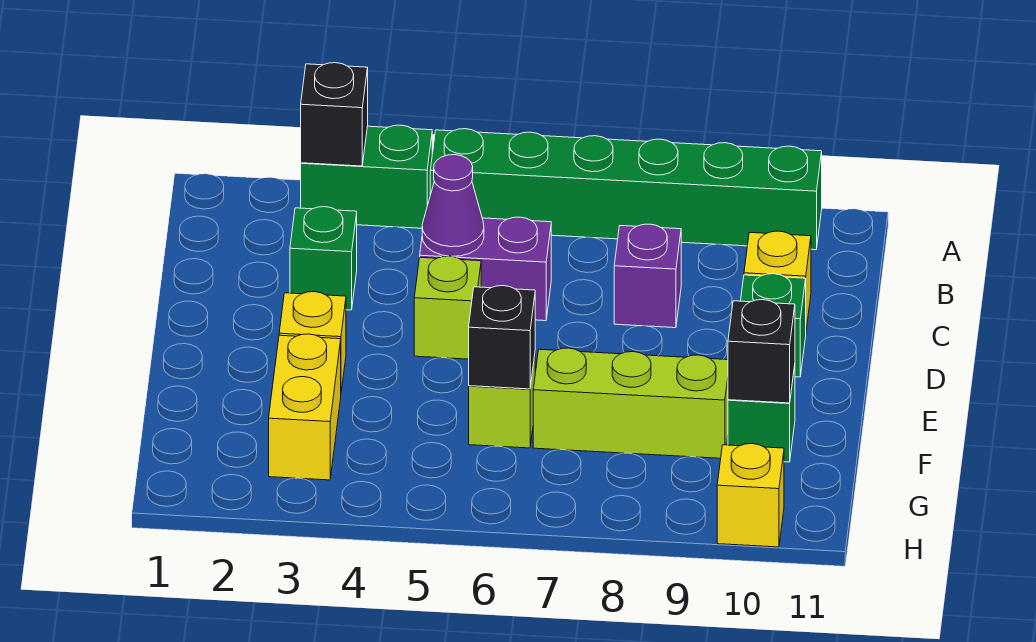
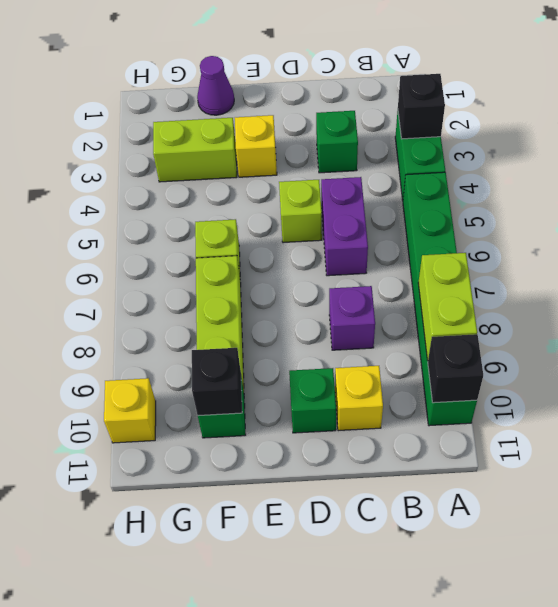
none -> lime brick A8:A9 level 2
purple cone C5 level 2 -> purple cone F1 level 1
yellow brick F3:G3 level 1 -> lime brick F3:G3 level 1
black brick F6 level 2 -> black brick A10 level 2

